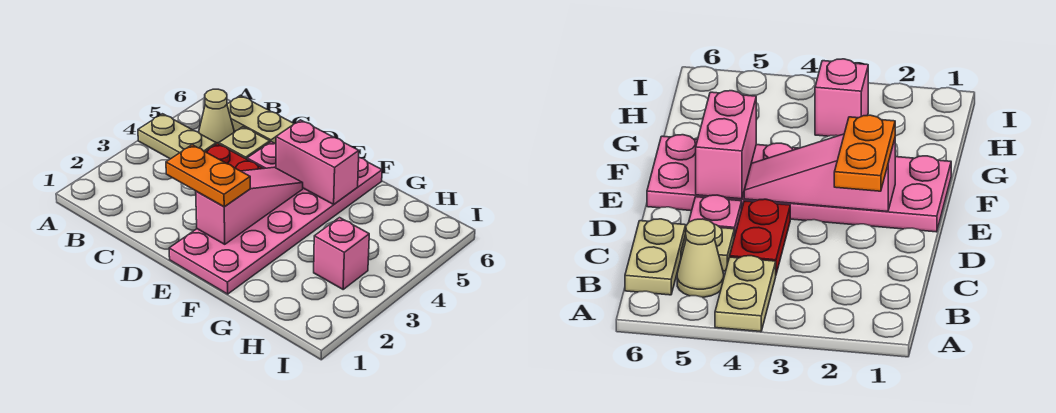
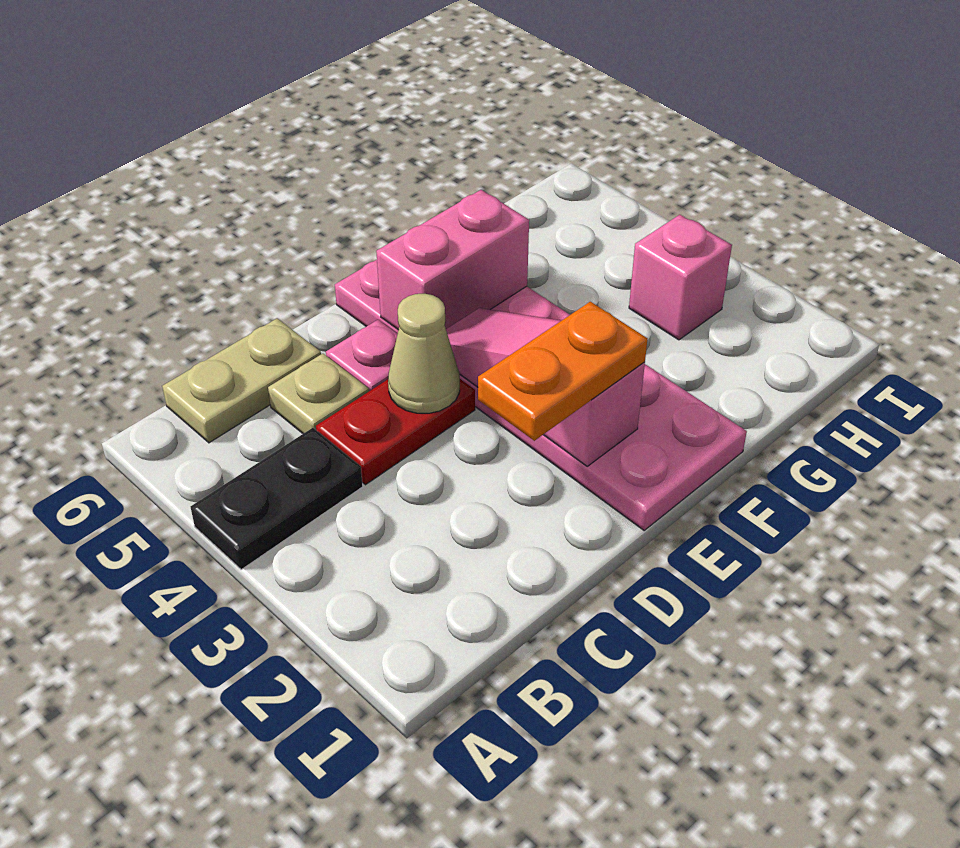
tan plate A4:B4 level 1 -> black plate A4:B4 level 1
tan cone B5 level 1 -> tan cone D4 level 2

